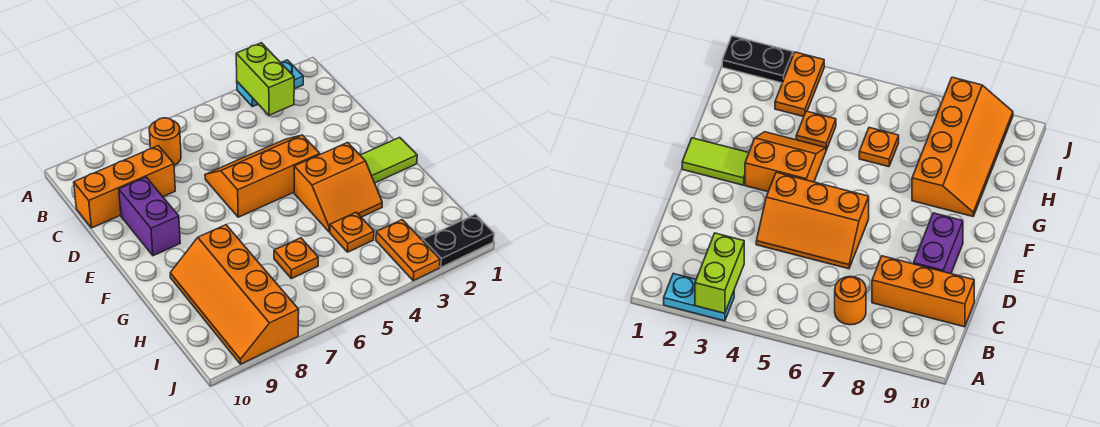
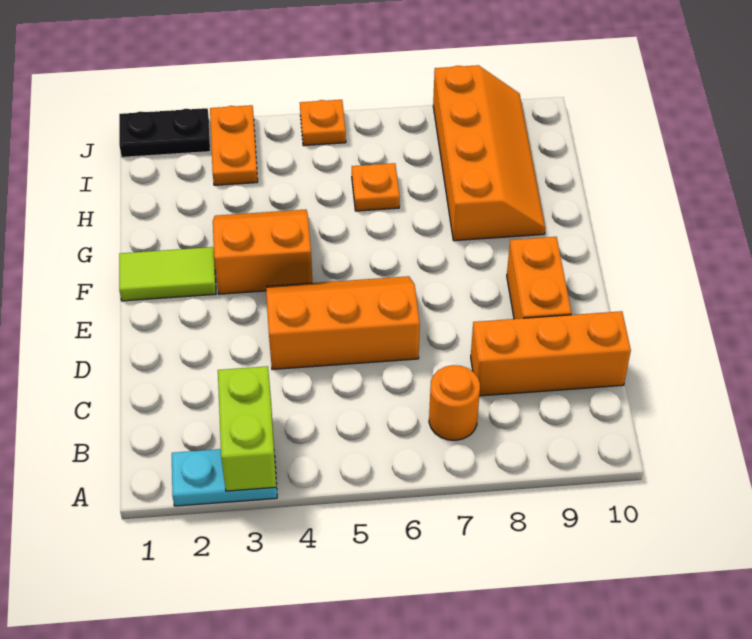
orange slope D4:E6 level 1 top E -> orange slope D4:E6 level 1 top D
purple brick D9:E9 level 1 -> orange brick D9:E9 level 1
orange plate H4 level 1 -> orange plate J5 level 1

